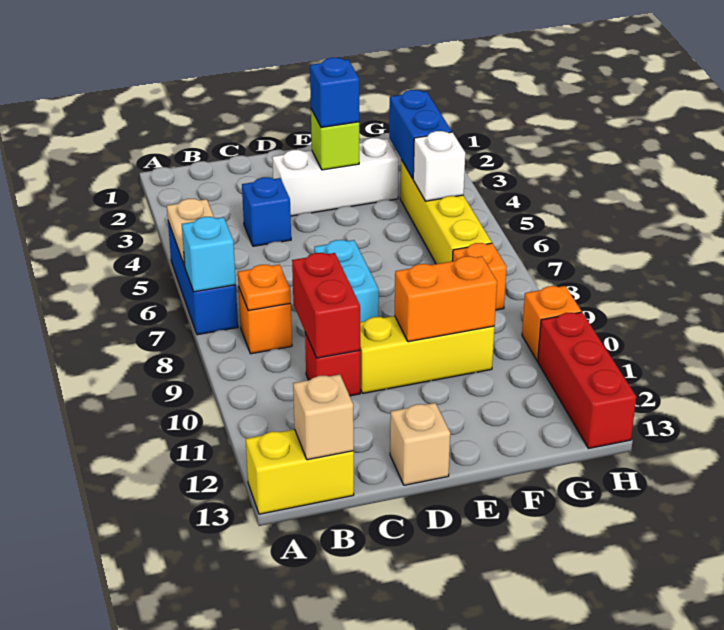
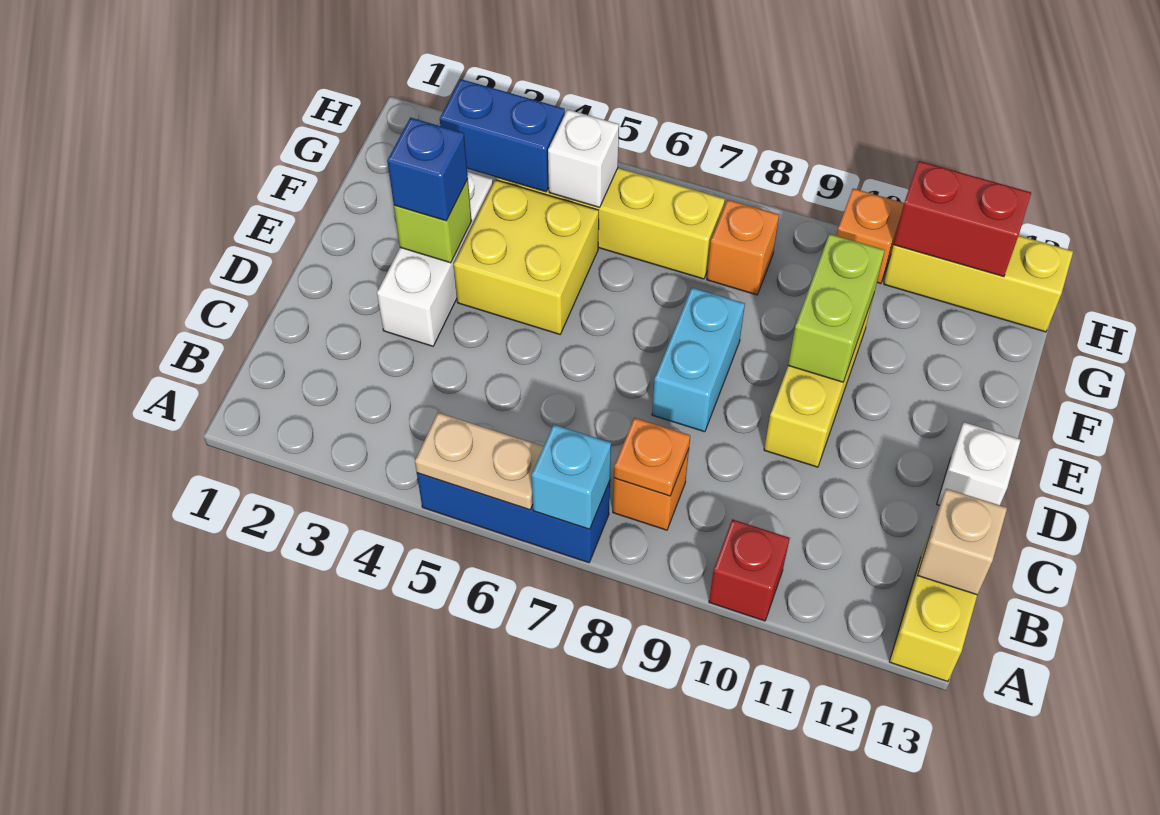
blue brick C4 level 1 -> none
red brick C9:C10 level 2 -> red brick H11:H12 level 2
red brick C10 level 1 -> red brick A10 level 1
cyan brick D7:D8 level 1 -> cyan brick D8:E8 level 1
tan brick D13 level 1 -> white brick D13 level 1
none -> yellow brick E4:F5 level 1
orange brick E10:F10 level 2 -> lime brick E10:F10 level 2
red brick H11:H13 level 1 -> yellow brick H11:H13 level 1

